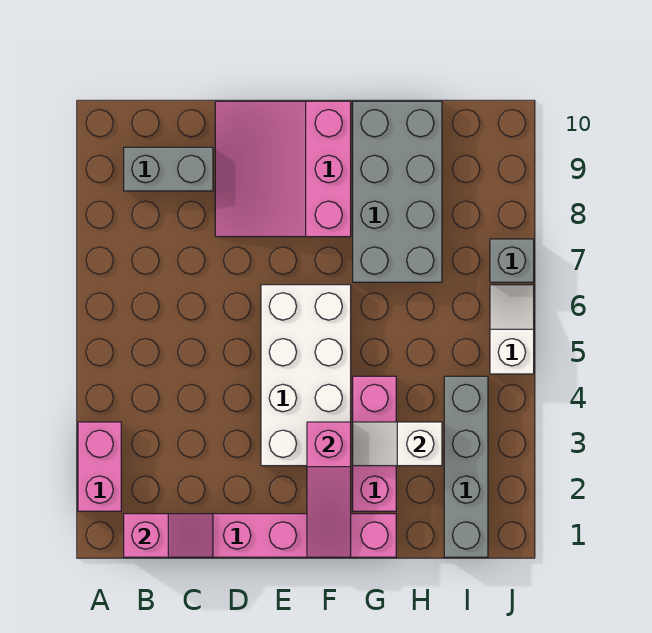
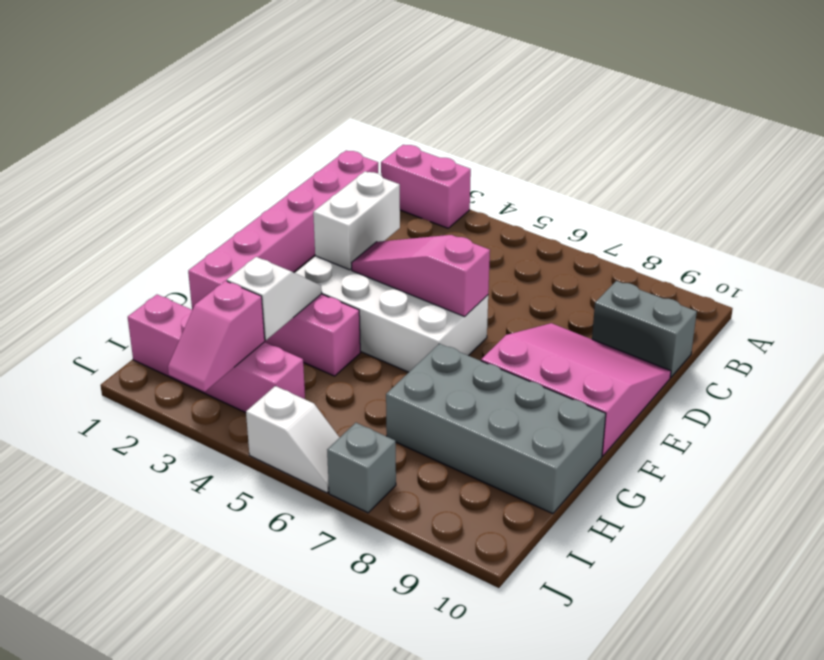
pink slope B1:C1 level 2 top B -> pink slope I3:J3 level 2 top I
grey brick B9:C9 level 1 -> grey brick C9:C10 level 1
none -> white brick D3:E3 level 2
pink slope F1:F3 level 2 top 3 -> pink slope E4:E6 level 2 top 6
grey brick I1:I4 level 1 -> pink brick I1:I4 level 1

